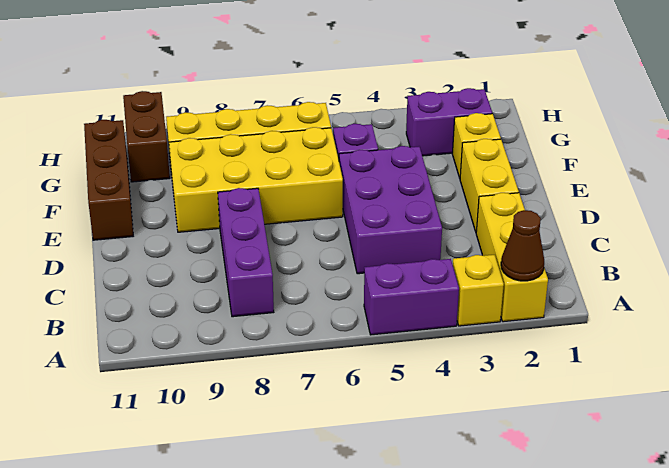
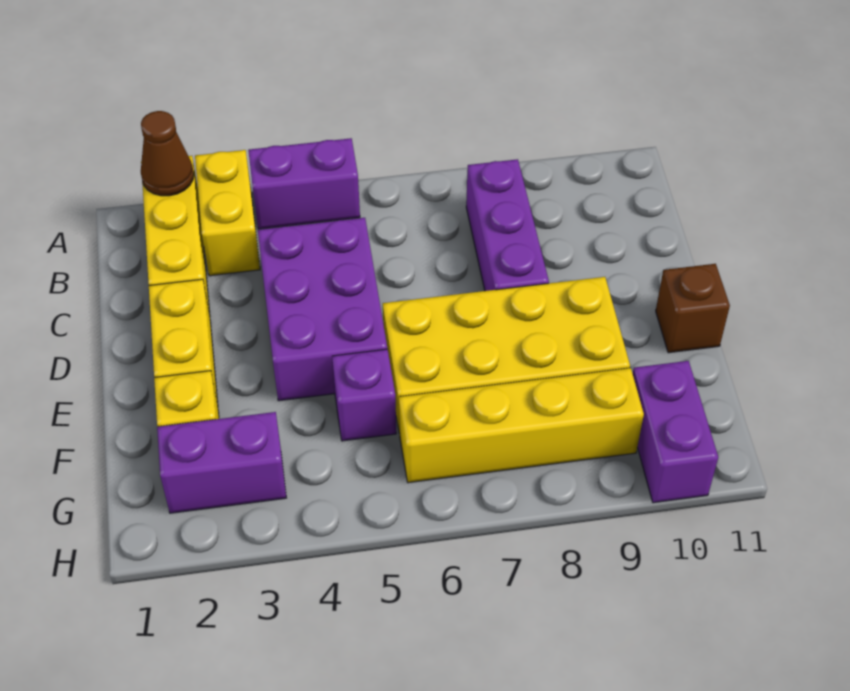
yellow brick A3 level 1 -> yellow brick A3:B3 level 1
brown brick E11:G11 level 1 -> brown brick E11 level 1
brown brick G10:H10 level 1 -> purple brick G10:H10 level 1

